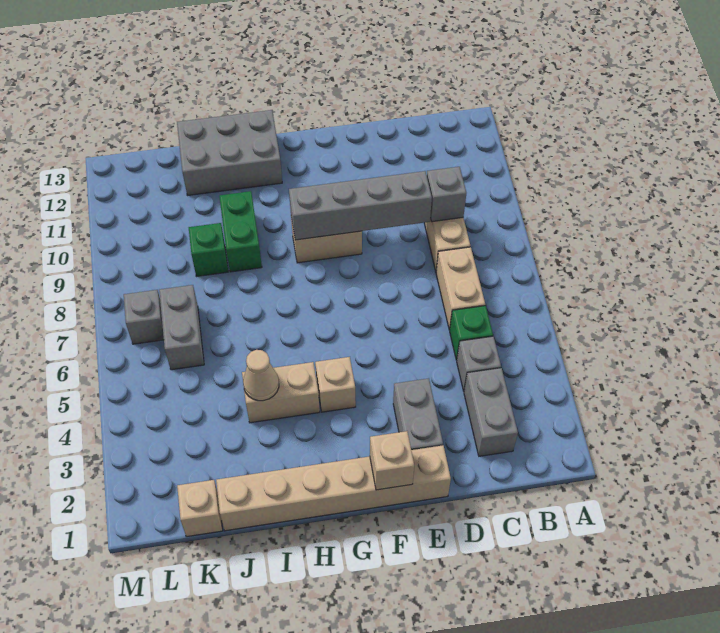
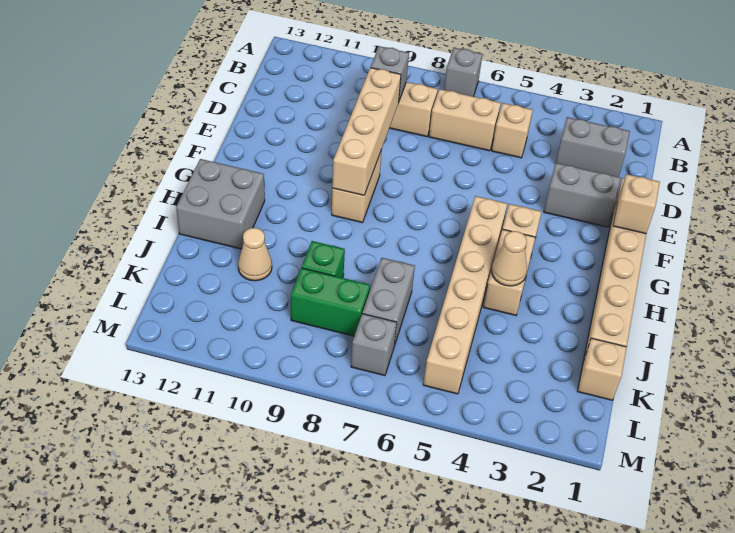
grey brick C4 level 1 -> grey brick A7 level 1
green brick C5 level 1 -> tan brick C5 level 1
grey brick D9:G9 level 2 -> tan brick D9:G9 level 2
none -> tan brick G5:L5 level 1
grey brick H12:J13 level 1 -> grey brick H12:I13 level 1
green brick I9:I10 level 1 -> green brick K8:K9 level 1
none -> tan cone J11 level 1
grey brick K6:K7 level 1 -> grey brick J7:K7 level 1

